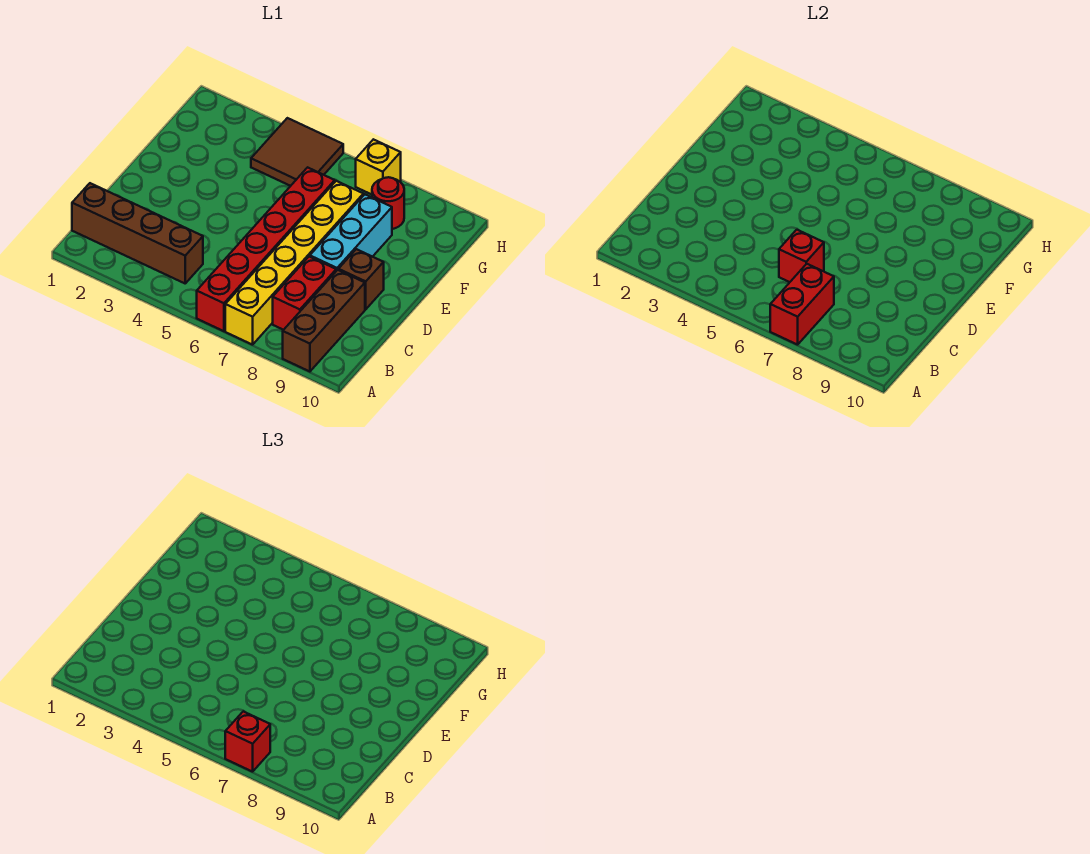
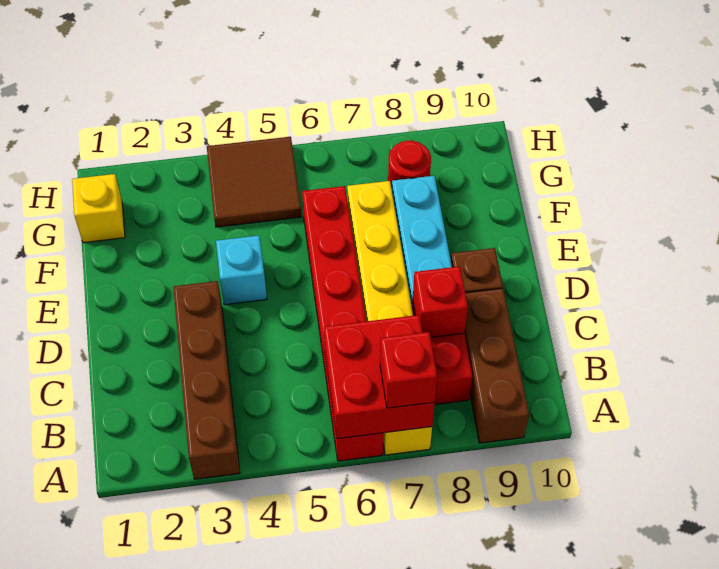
red brick A7:B7 level 2 -> red brick A6:B7 level 2
brown brick B1:B4 level 1 -> brown brick A3:D3 level 1
red brick C6 level 2 -> red brick C8 level 2
none -> cyan brick E4 level 1
yellow brick H7 level 1 -> yellow brick G1 level 1

